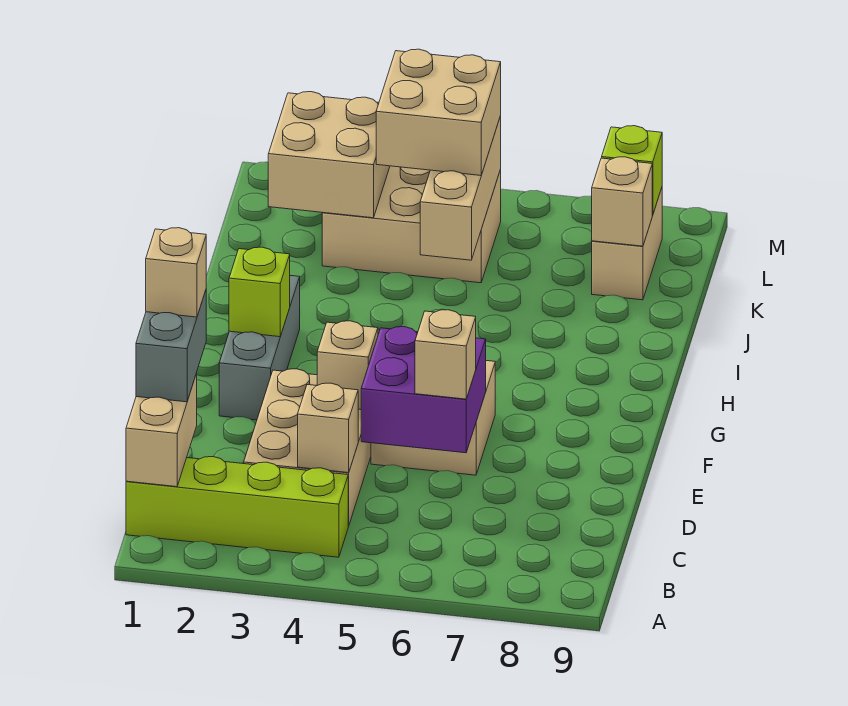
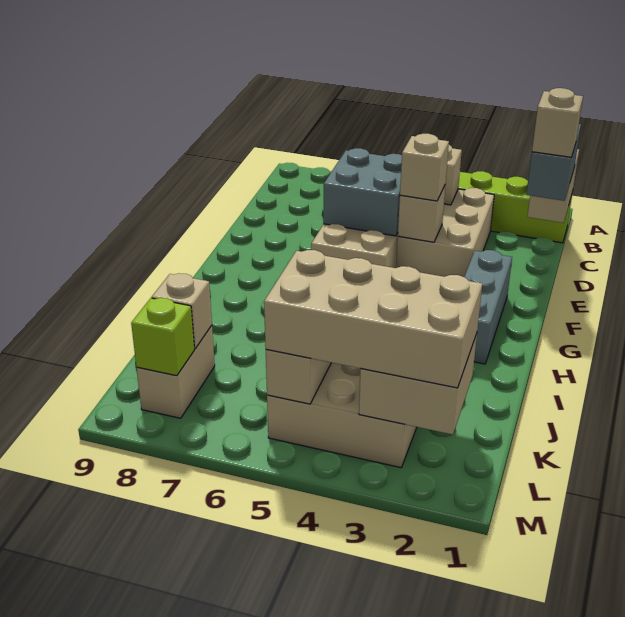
purple brick D5:E6 level 2 -> grey brick D5:E6 level 2
tan brick D6 level 3 -> tan brick E4 level 3
lime brick G2 level 2 -> none
tan brick K4:L5 level 3 -> tan brick K2:L5 level 3

